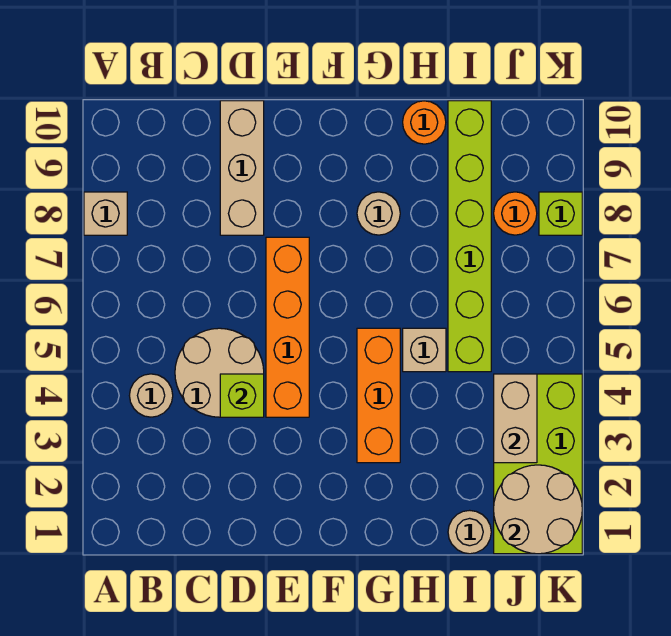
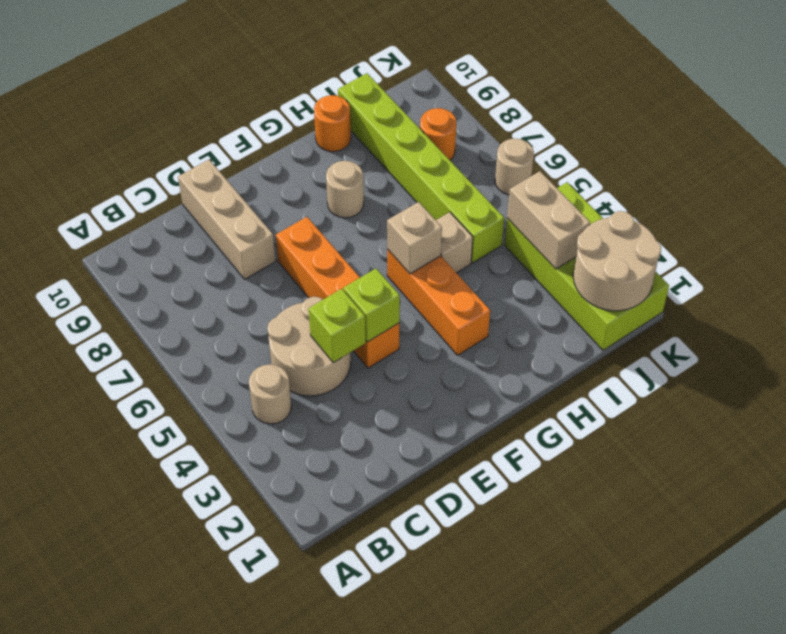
tan brick A8 level 1 -> tan brick G5 level 2
tan round brick I1 level 1 -> tan round brick K6 level 1
lime brick K8 level 1 -> lime brick E4 level 2

